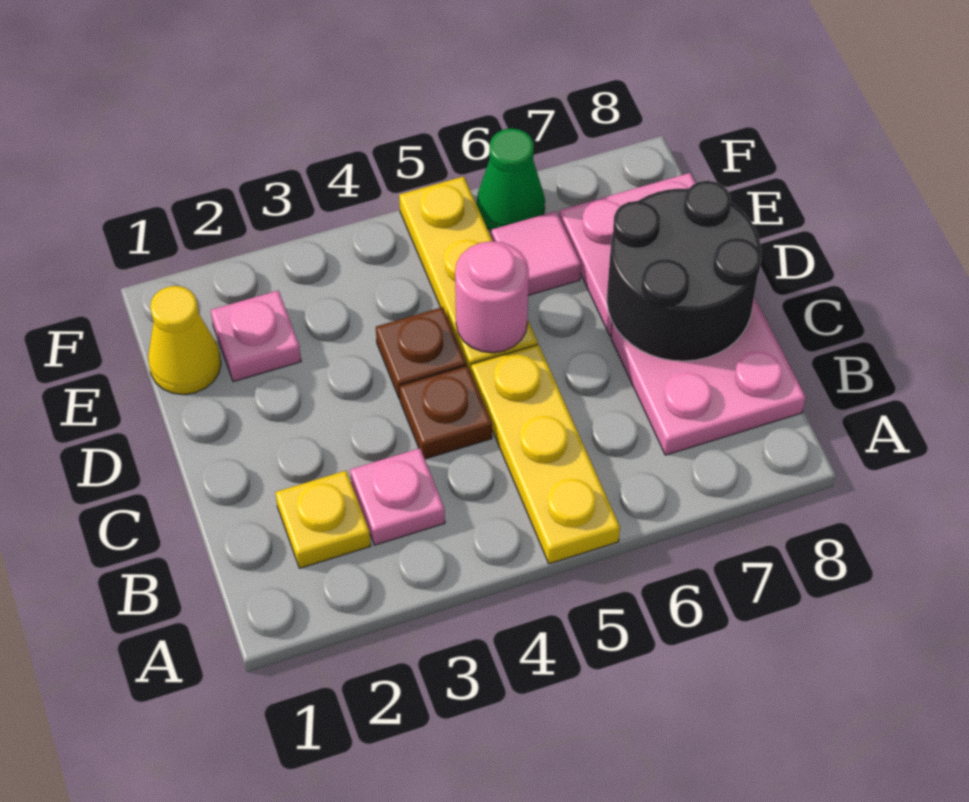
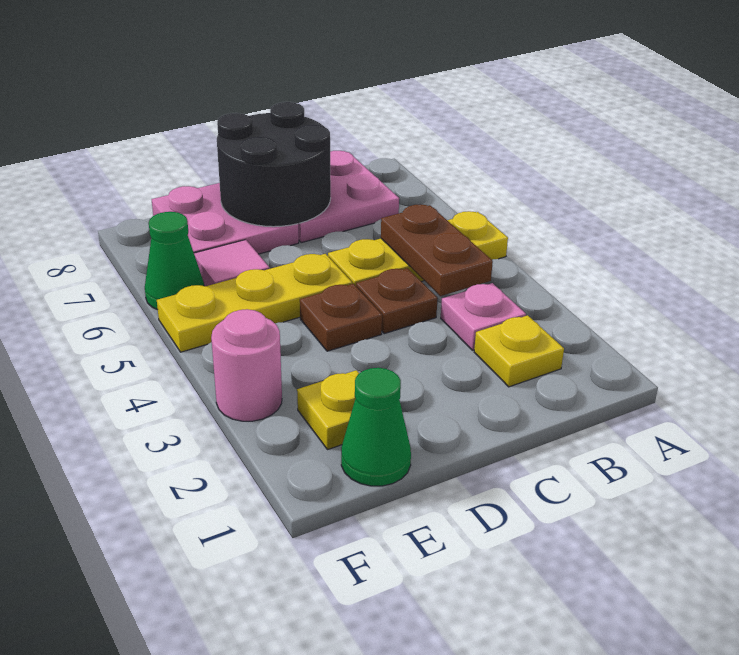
none -> brown plate B4:B5 level 2
pink round brick D5 level 2 -> pink round brick F3 level 1
yellow cone E1 level 1 -> green cone E1 level 1
pink plate E2 level 1 -> yellow plate E2 level 1

